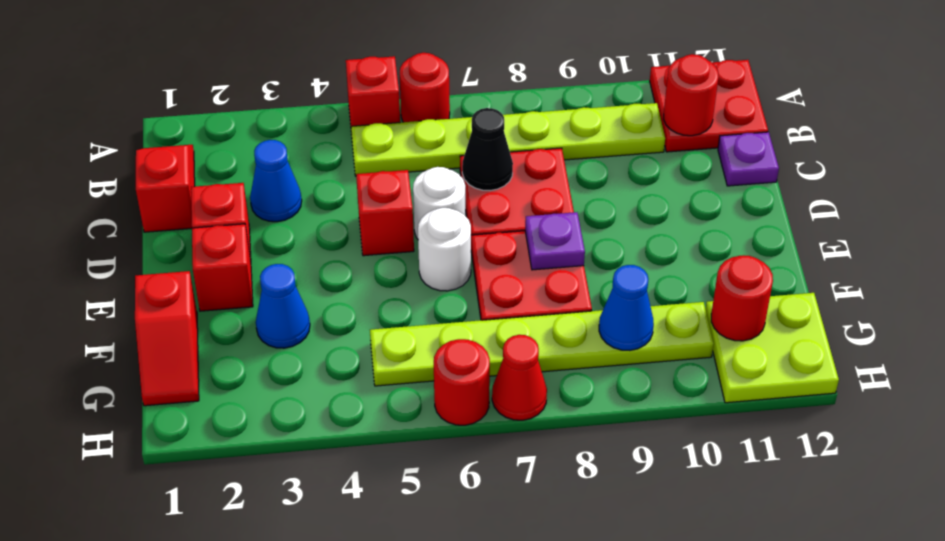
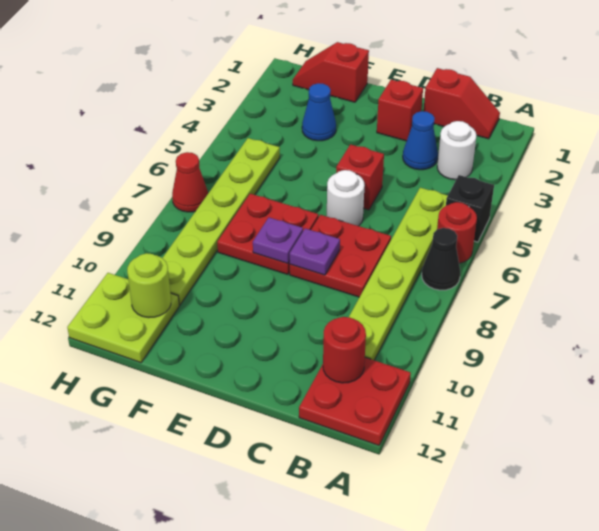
red brick A5 level 1 -> black brick A5 level 1
black cone C7 level 2 -> black cone A7 level 1
purple plate C12 level 1 -> purple plate D8 level 2
red brick E2 level 1 -> none
white round brick E6 level 1 -> white round brick B3 level 1
blue cone G9 level 2 -> none
red round brick G11 level 2 -> lime round brick G11 level 2
red round brick H6 level 1 -> none

